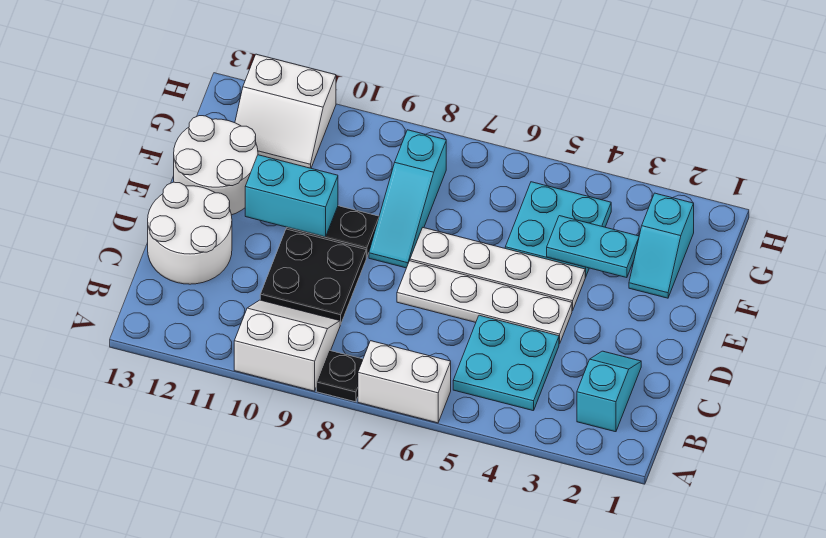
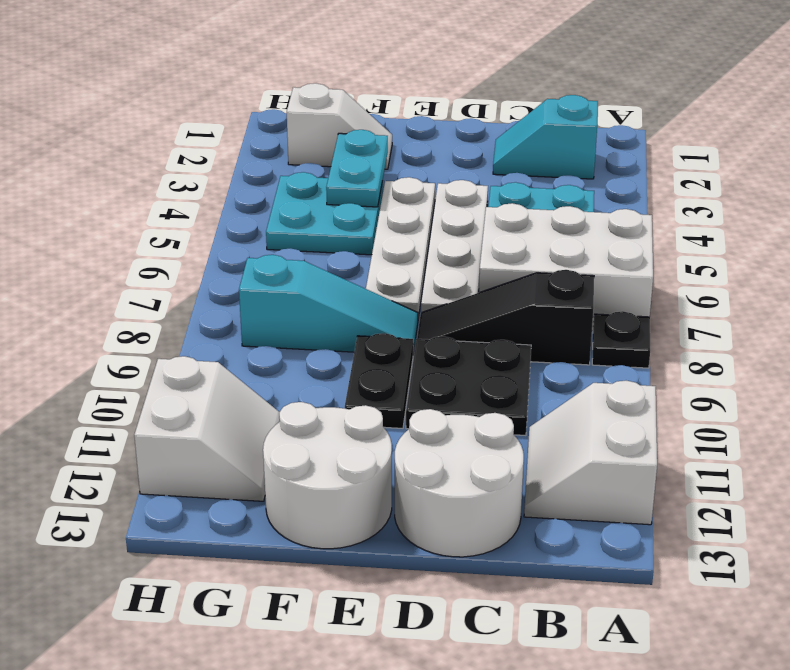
white brick A6:A7 level 1 -> white brick A6:C7 level 1
white slope A9:B10 level 1 top A -> white slope A11:B12 level 1 top A
none -> black slope B8:D8 level 1 top B
cyan brick E10:E11 level 2 -> none
cyan slope F2:G2 level 1 top G -> white slope F2:G2 level 1 top G

